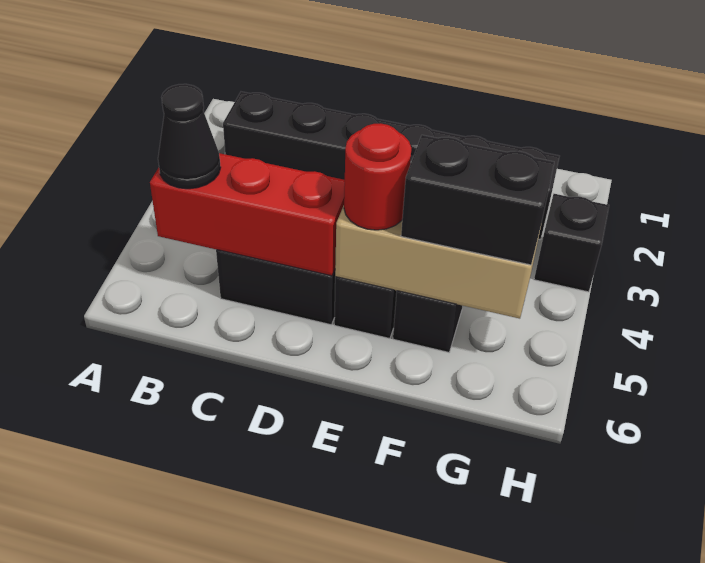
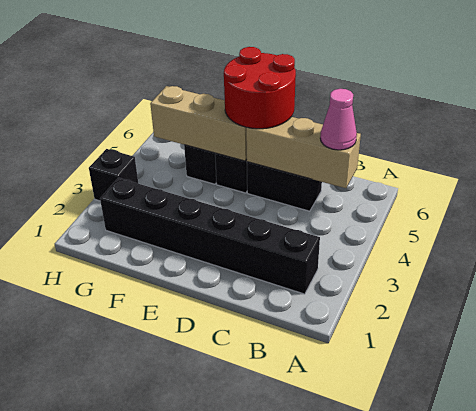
red brick B5:D5 level 2 -> tan brick B5:D5 level 2
black cone B5 level 3 -> pink cone B5 level 3
red round brick E5 level 3 -> red round brick D5:E6 level 3
black brick F5:G5 level 3 -> none

